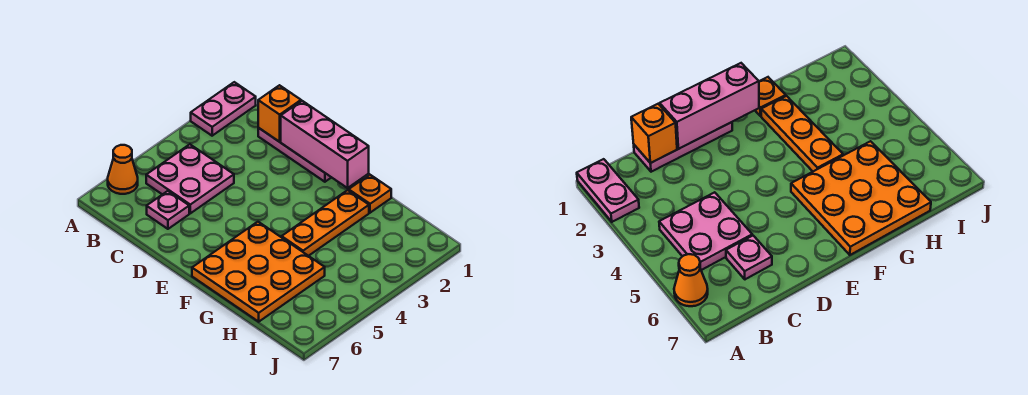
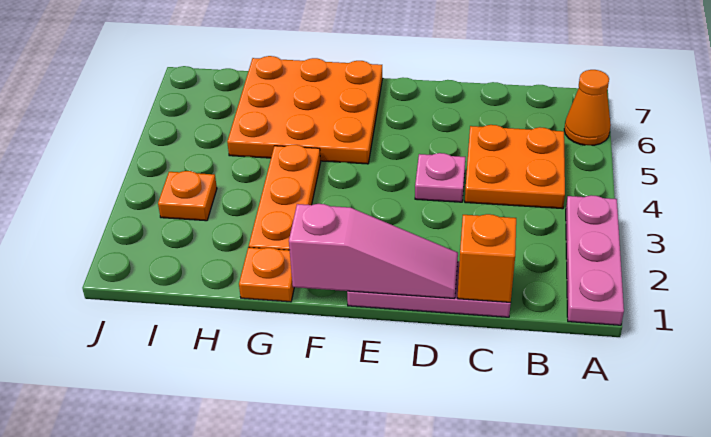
pink plate A1:A2 level 1 -> pink plate A1:A3 level 1
pink plate B4:C5 level 1 -> orange plate B4:C5 level 1
pink plate C6 level 1 -> pink plate D4 level 1
pink brick D1:F1 level 2 -> pink slope D1:F1 level 2 top F
none -> orange plate I3 level 1

